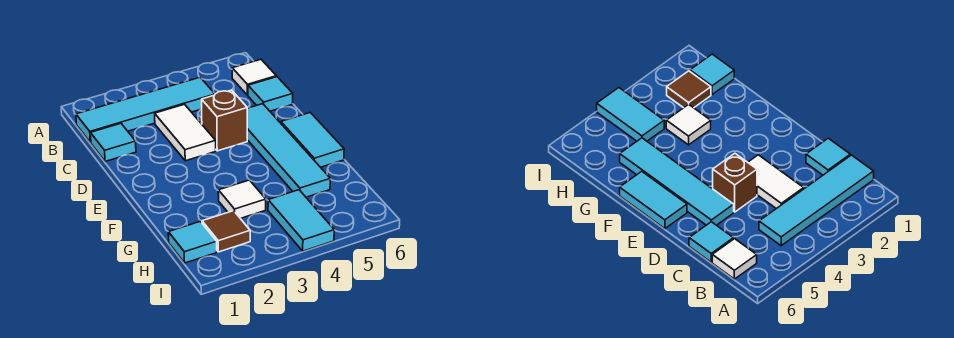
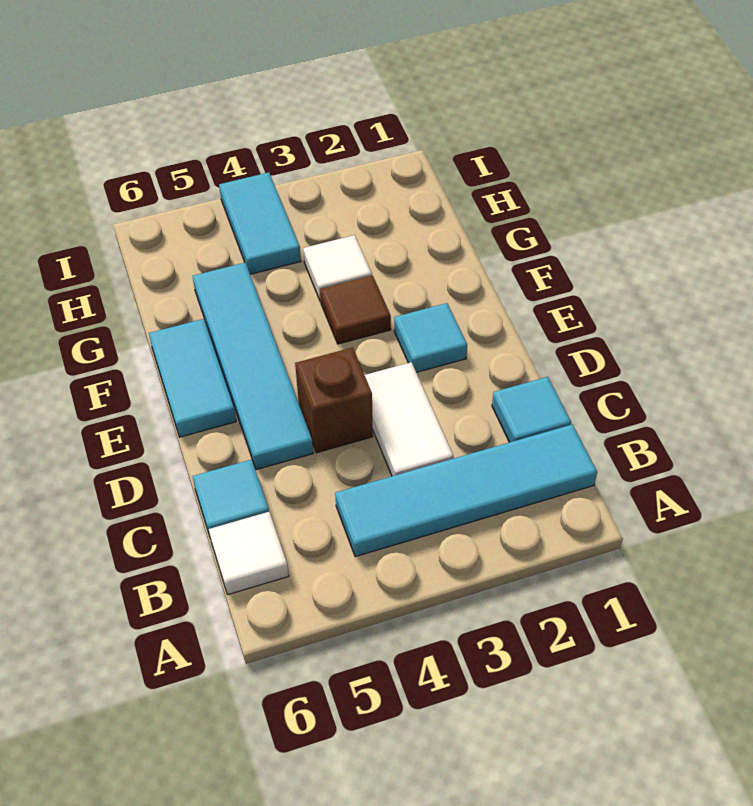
cyan tile H1 level 1 -> cyan tile E2 level 1
brown tile H2 level 1 -> brown tile F3 level 1

